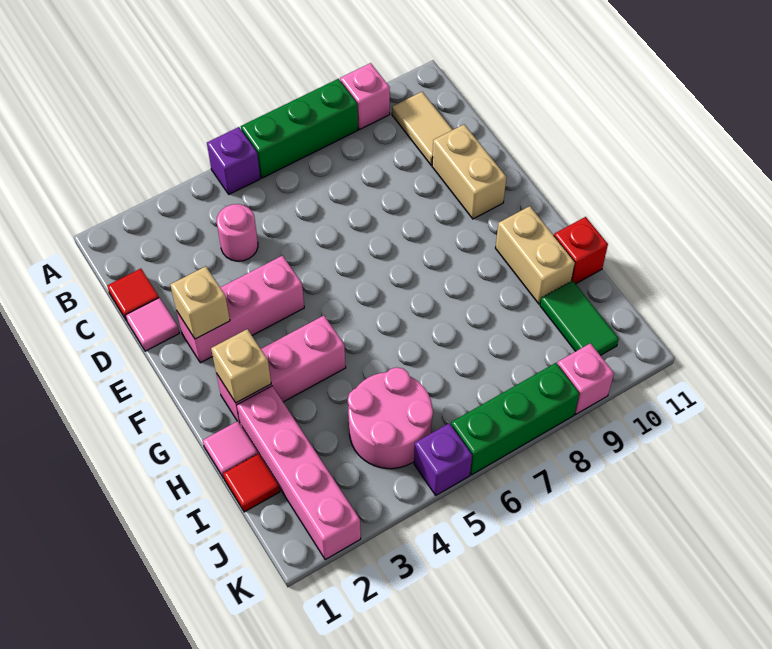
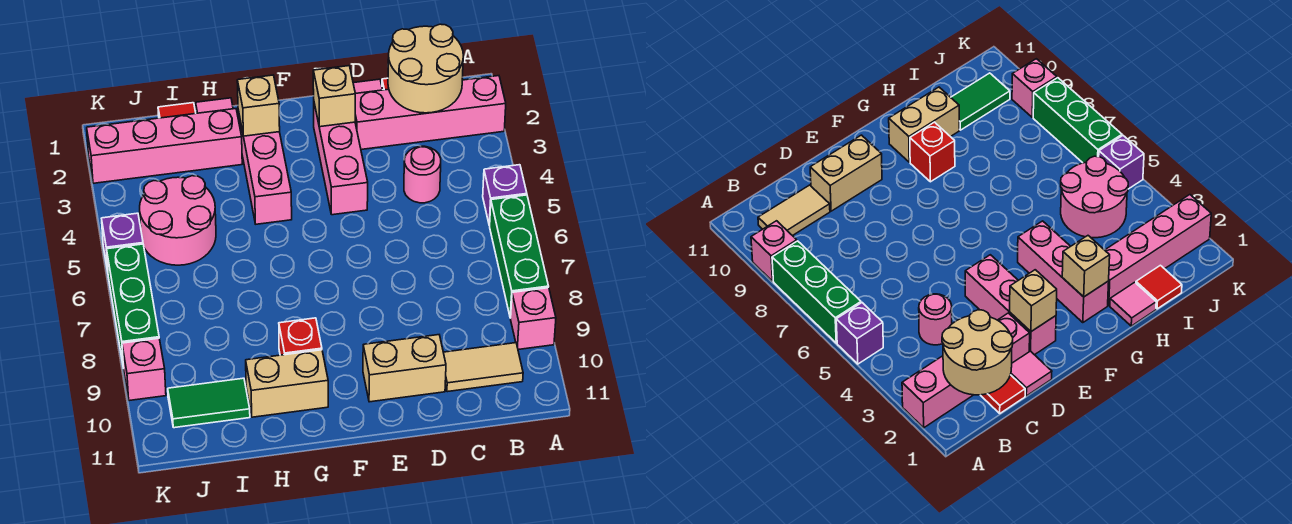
none -> pink brick A2:D2 level 1
none -> tan round brick B1:C2 level 2
red brick H11 level 1 -> red brick G9 level 1

